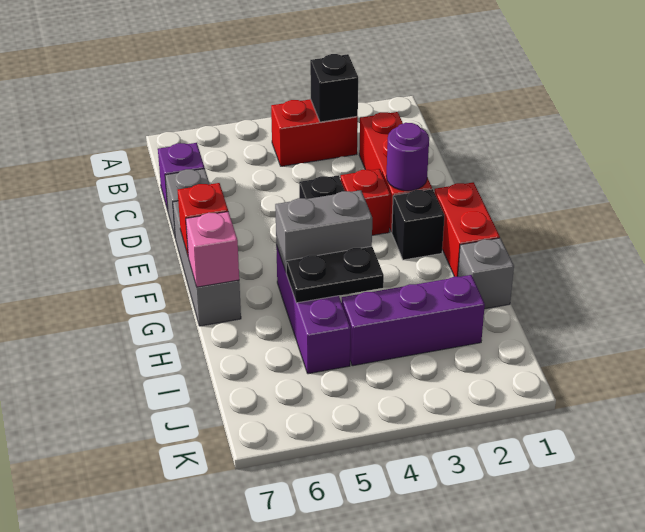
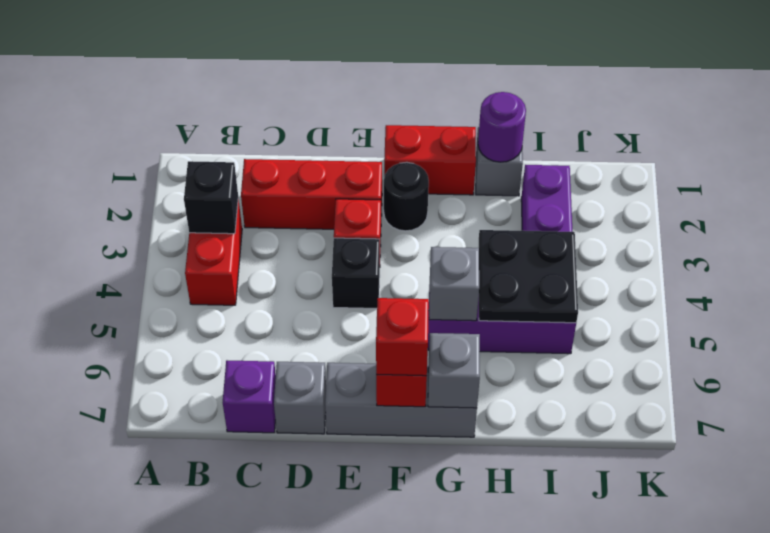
purple round brick E2 level 2 -> purple round brick H1 level 2
black brick F2 level 1 -> black round brick F2 level 1
none -> red brick F7 level 3
grey brick G4:G5 level 2 -> grey brick G5 level 2
pink brick G7 level 2 -> grey brick G7 level 2
black plate H4:H5 level 2 -> black plate H4:I5 level 2

